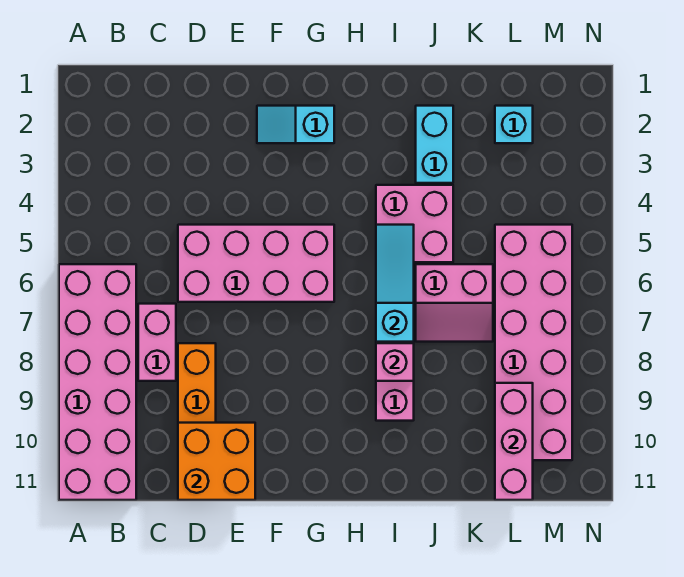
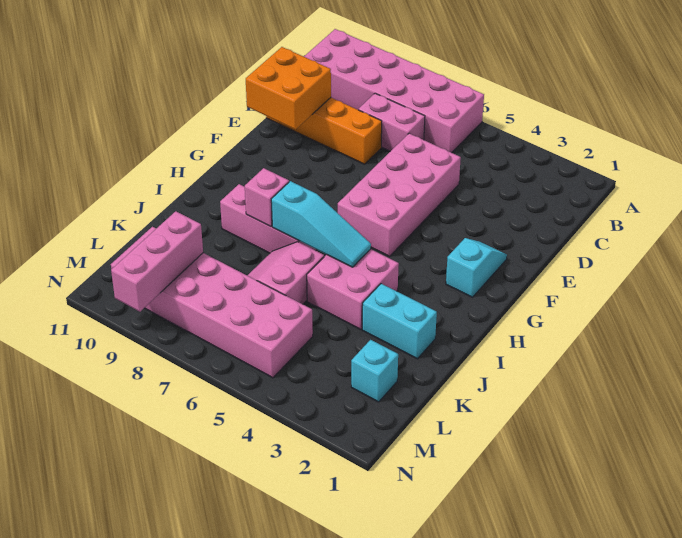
pink brick L9:L11 level 2 -> pink brick L9:N9 level 2

